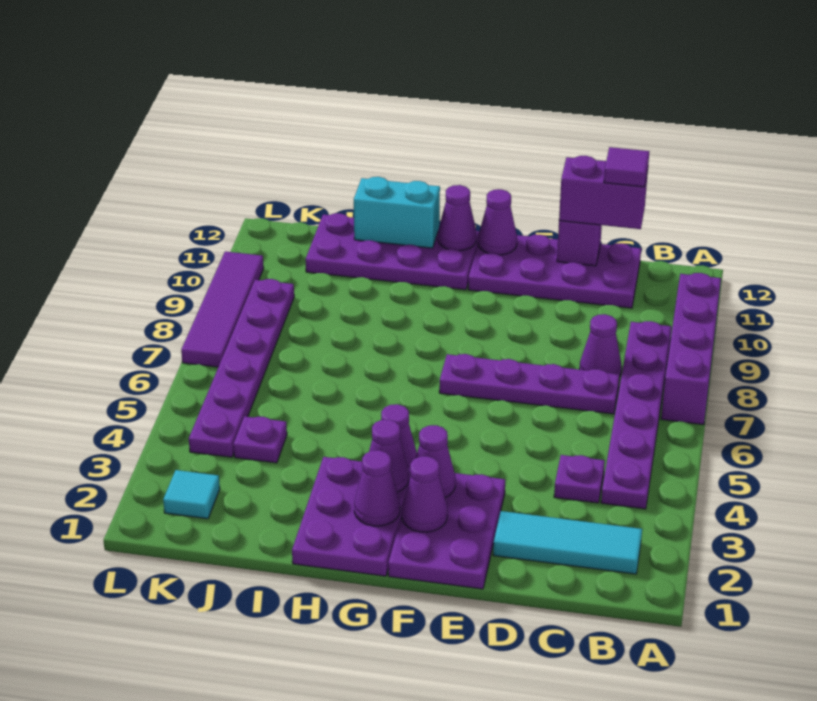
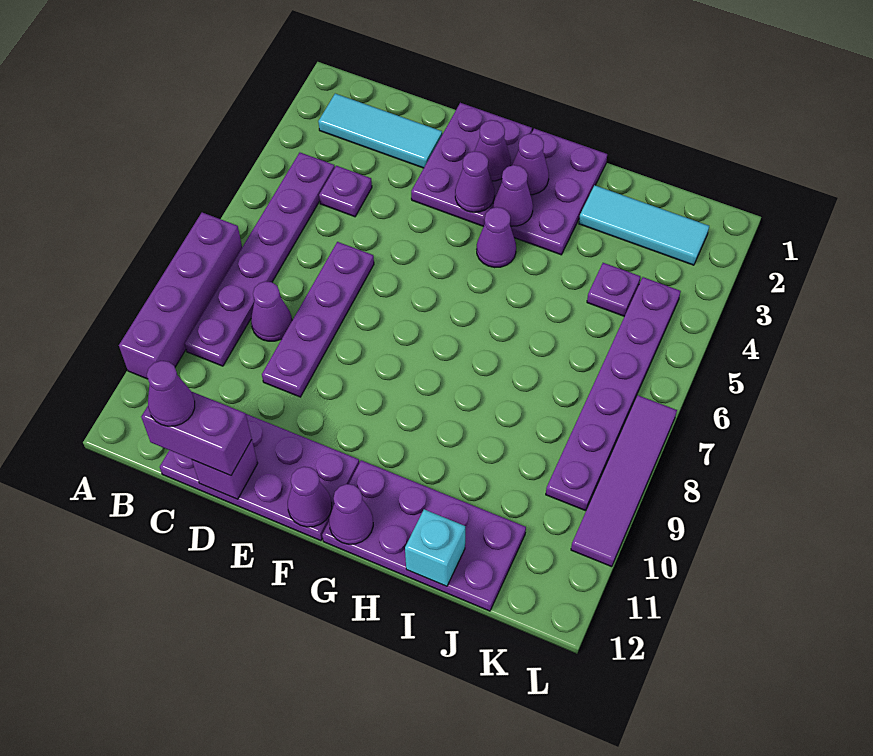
purple plate C7:F7 level 1 -> purple plate D6:D9 level 1
purple tile C12 level 4 -> purple cone C12 level 4
cyan brick H12:I12 level 2 -> cyan brick I12 level 2
cyan tile K2 level 1 -> cyan tile I2:K2 level 1

